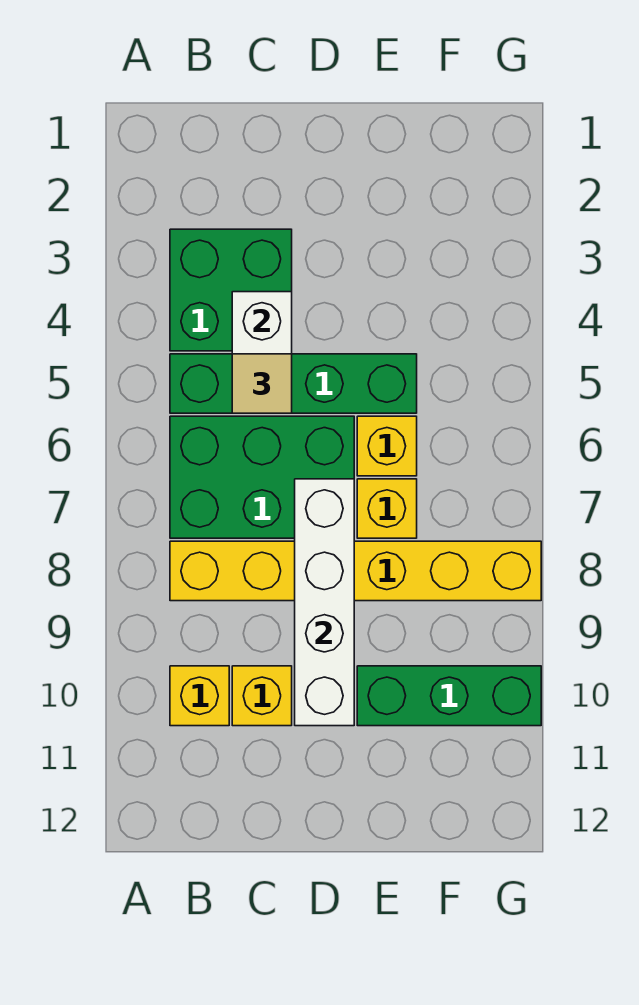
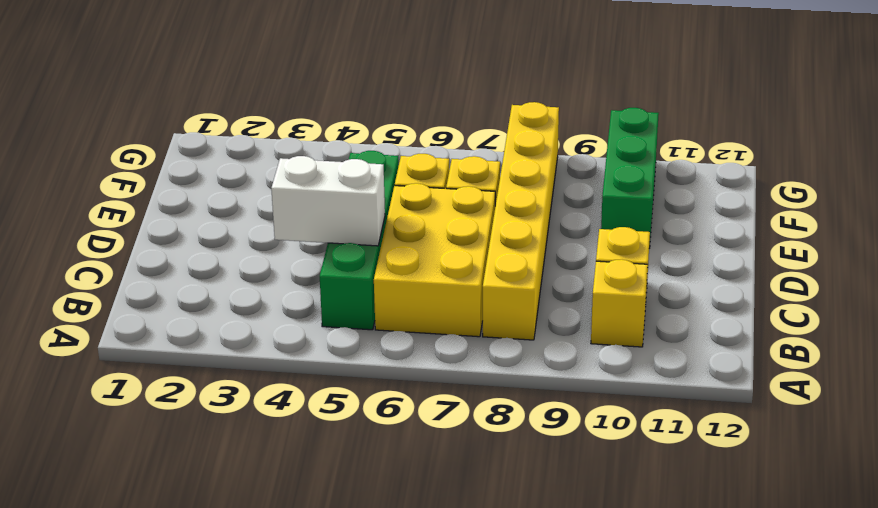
green brick B3:C4 level 1 -> none
green brick B6:D7 level 1 -> yellow brick B6:D7 level 1
tan tile C5 level 3 -> none
white brick D7:D10 level 2 -> none

